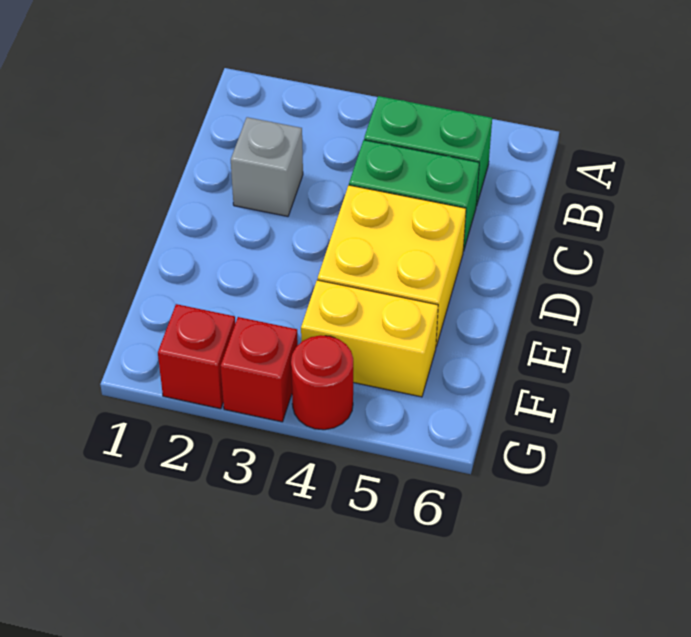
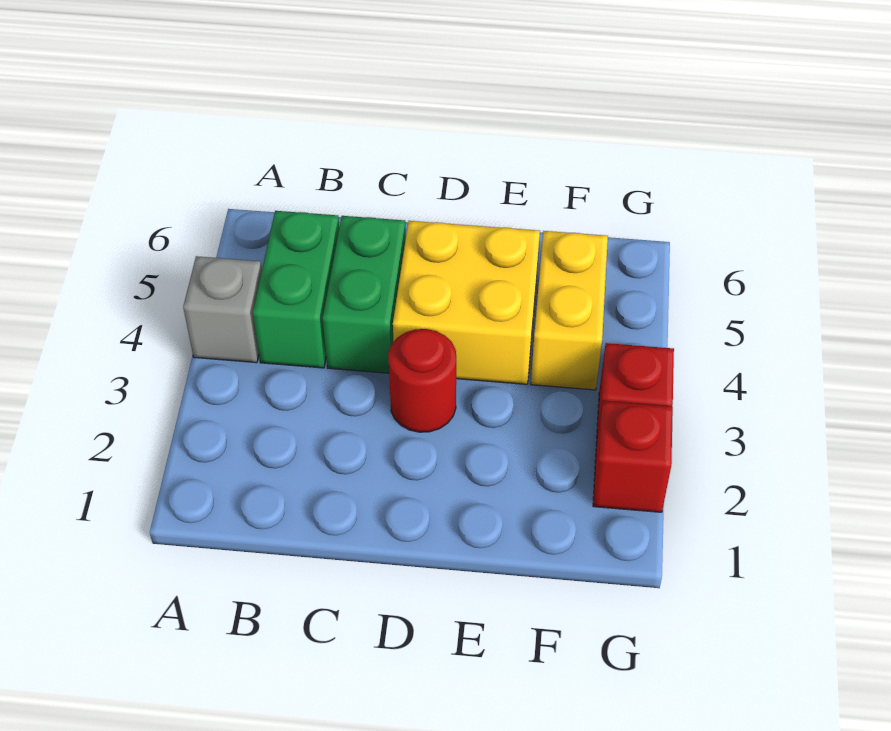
grey brick C2 level 1 -> grey brick A4 level 1
red round brick G4 level 1 -> red round brick D3 level 1

